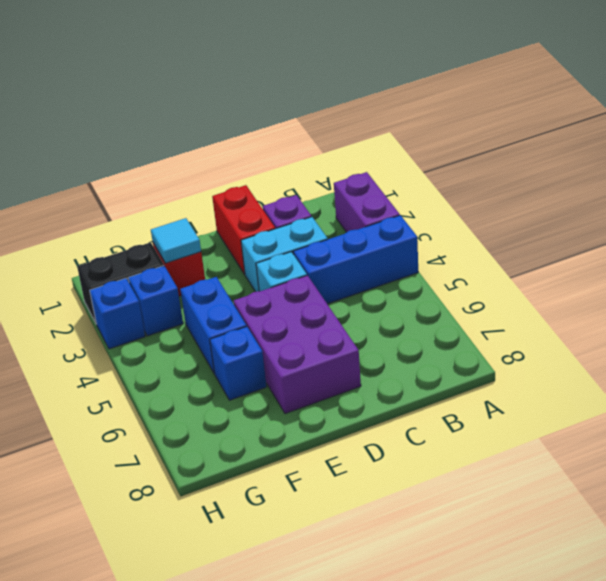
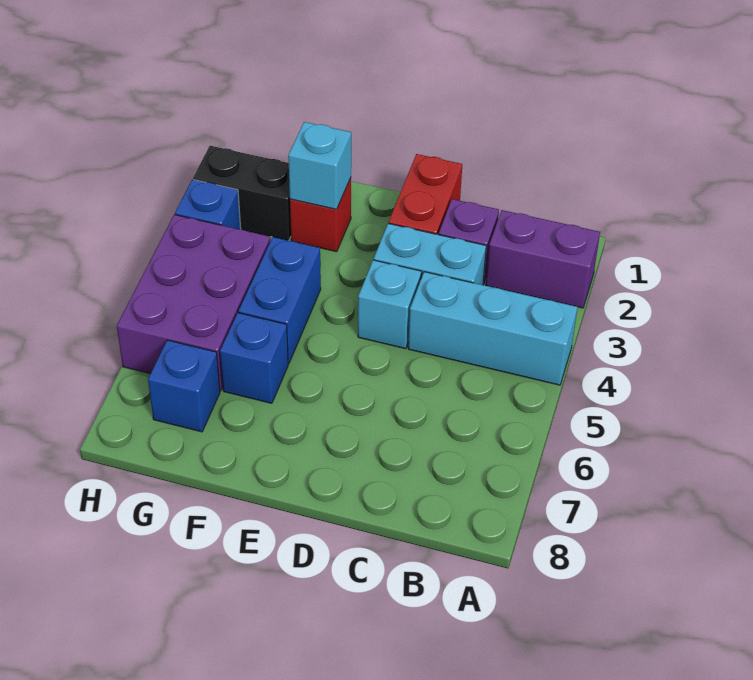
purple brick A2:A3 level 1 -> purple brick A2:B2 level 1
blue brick A4:C4 level 1 -> cyan brick A4:C4 level 1
purple brick D5:E7 level 1 -> purple brick G4:H6 level 1
cyan tile F2 level 2 -> cyan brick F2 level 2
blue brick G3 level 1 -> blue brick G7 level 1

